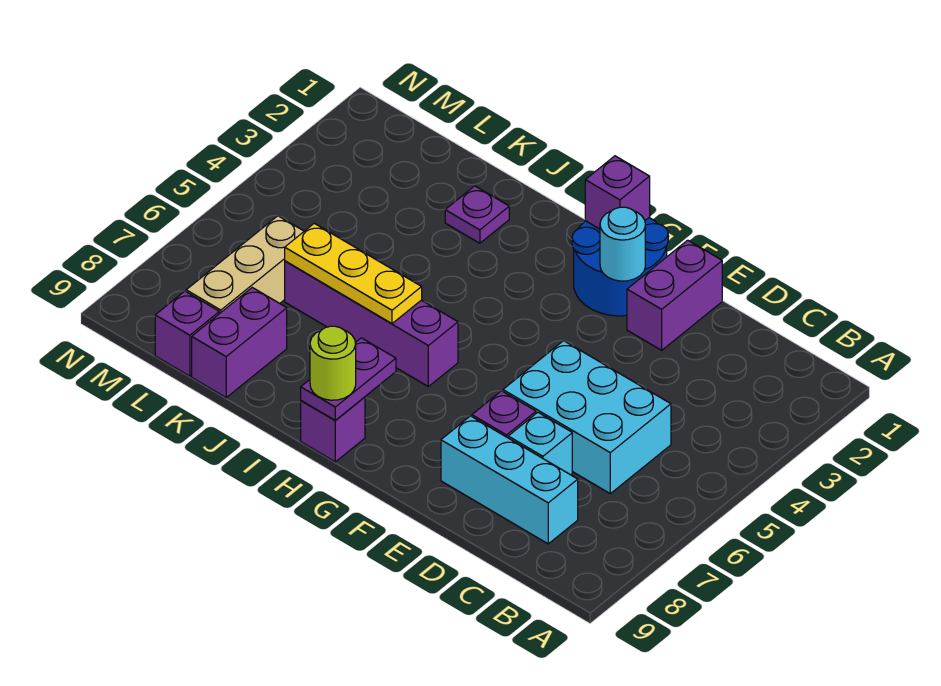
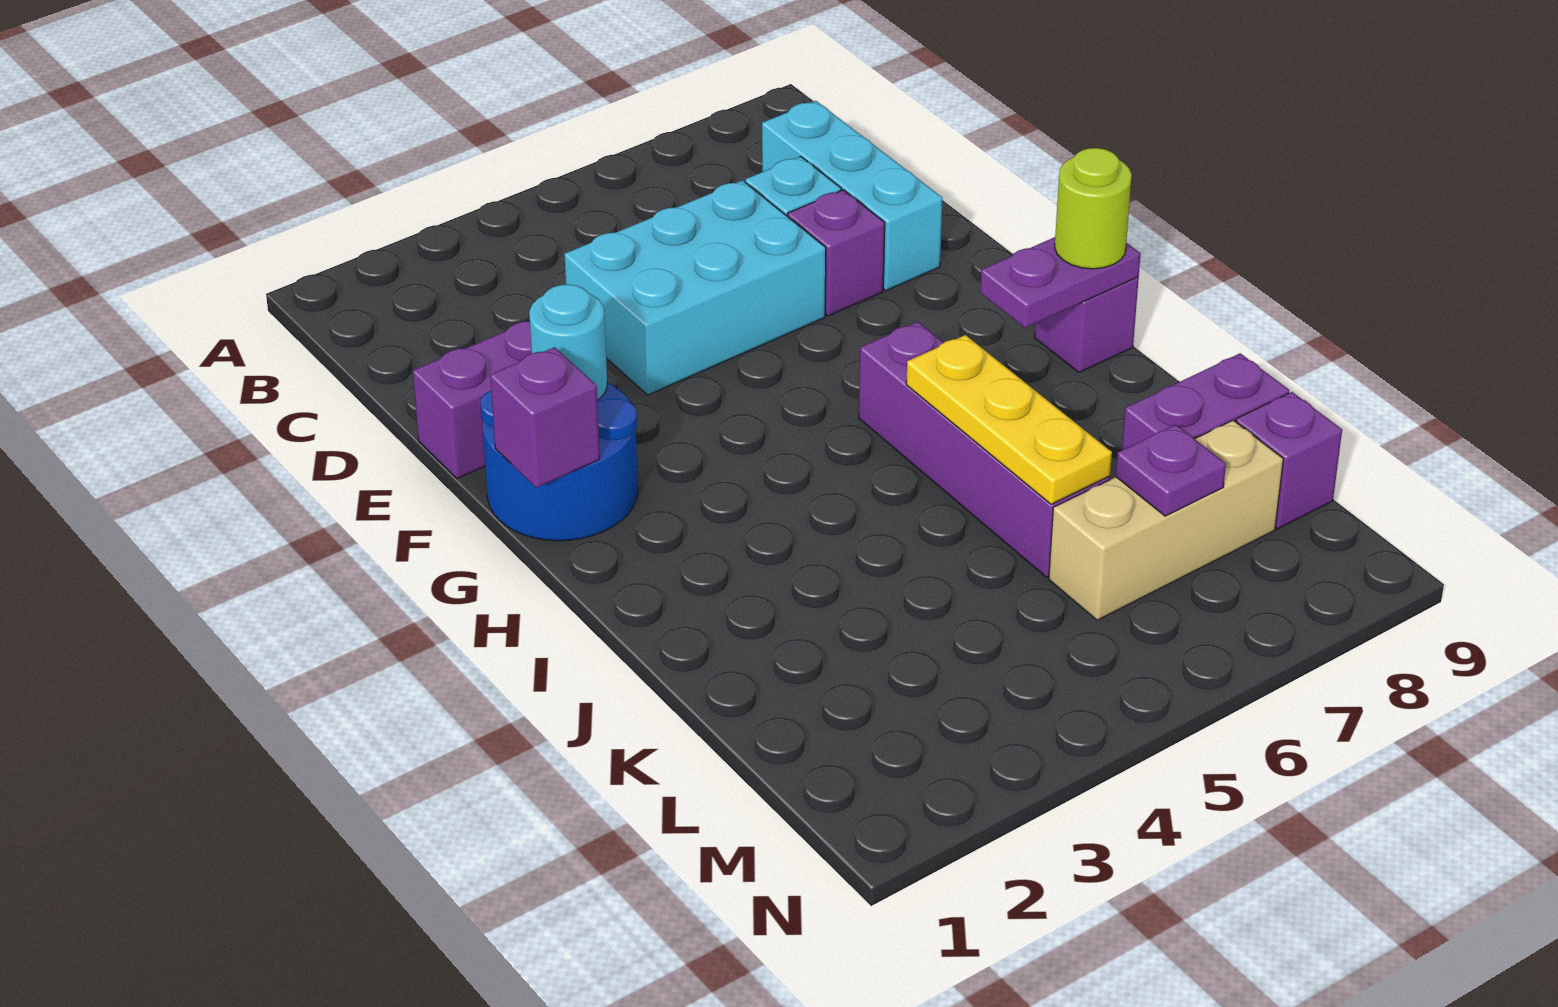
cyan brick C5:E6 level 1 -> cyan brick D4:E6 level 1
purple plate J2 level 1 -> purple plate L7 level 2

